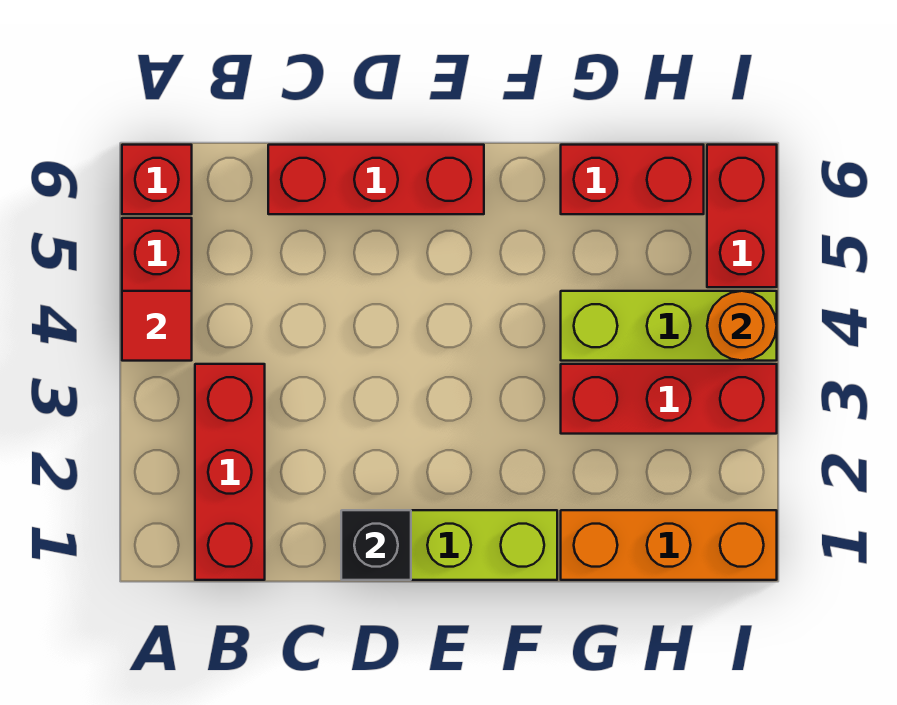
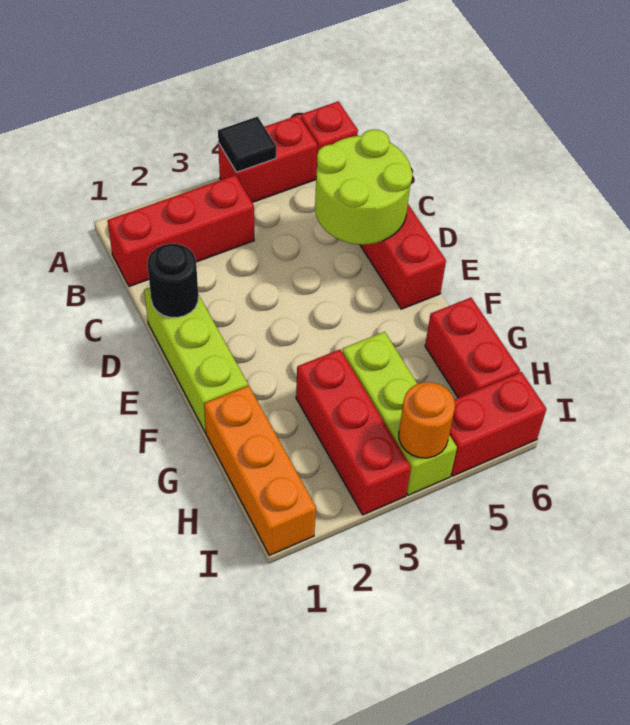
red tile A4 level 2 -> black tile A4 level 2
none -> lime round brick C5:D6 level 2
black brick D1 level 2 -> black round brick D1 level 2

